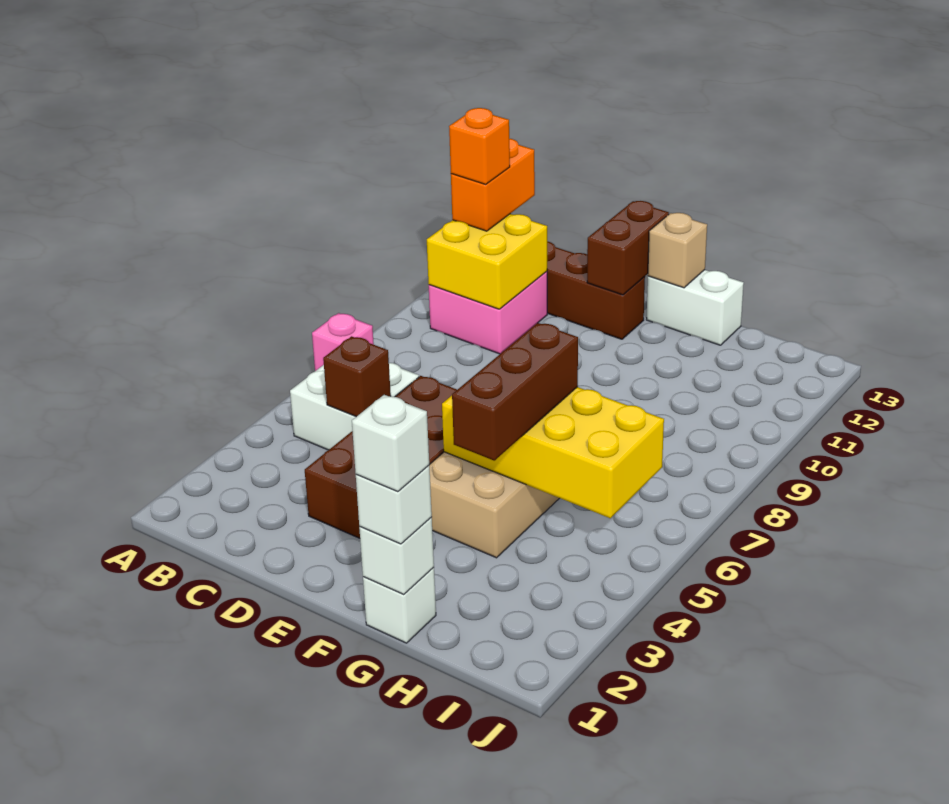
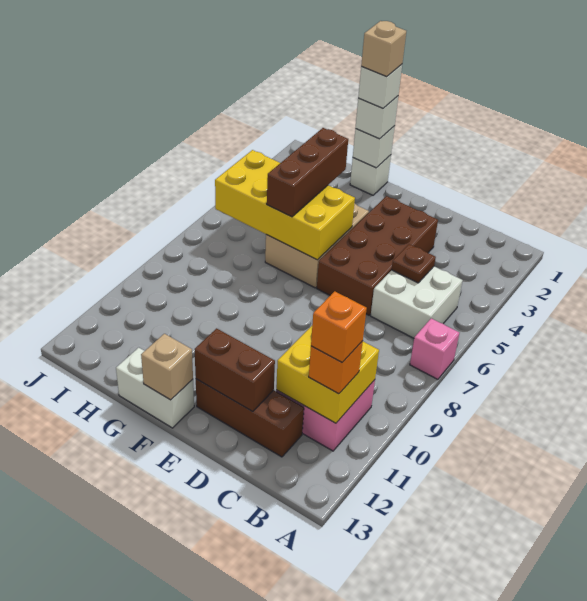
orange brick B11:B12 level 3 -> orange brick B11 level 3
brown brick C5 level 2 -> brown plate C5 level 2
brown brick E12:E13 level 2 -> brown brick D12:E12 level 2
none -> tan brick G1 level 5

